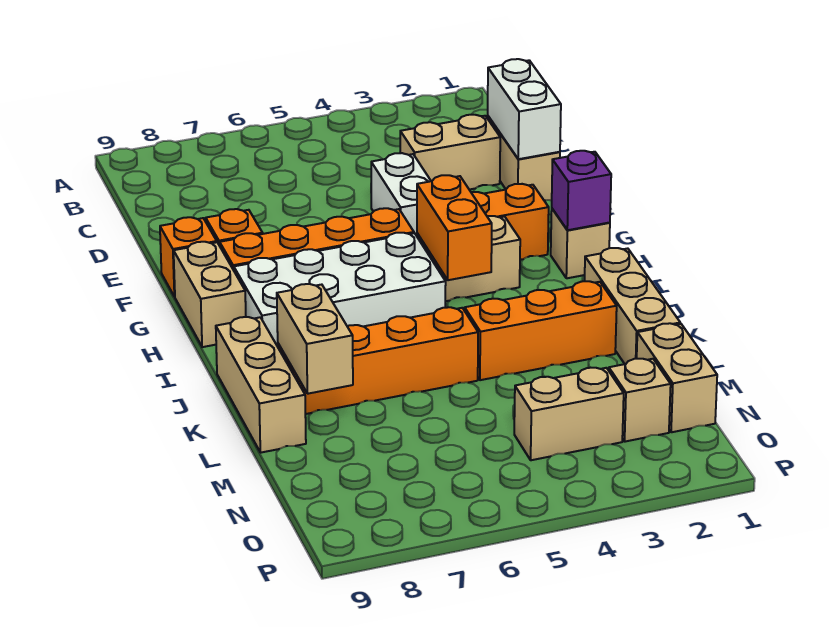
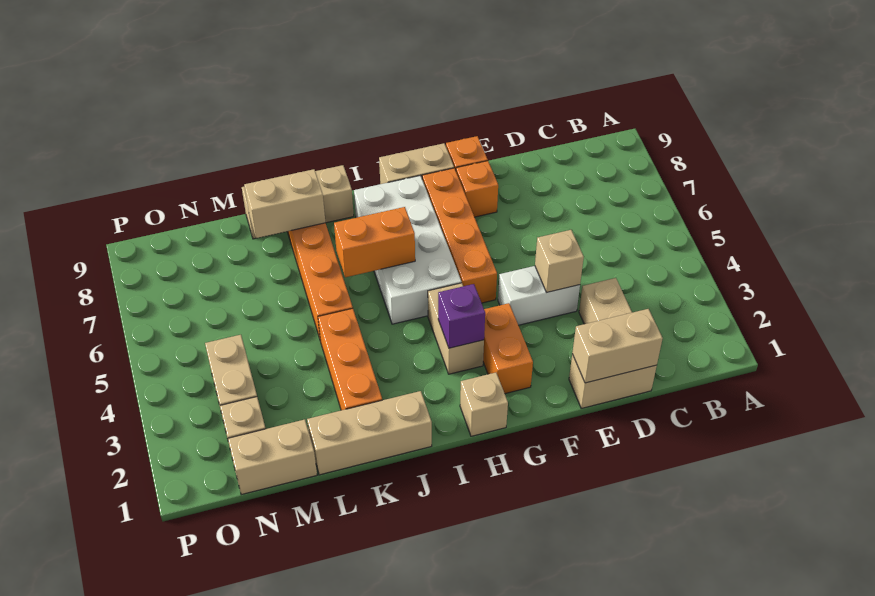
white brick D1:E1 level 2 -> tan brick D1:E1 level 2
none -> tan brick E4 level 2
purple brick H1 level 2 -> purple brick H3 level 2
orange brick H4:I4 level 2 -> orange brick I6:J6 level 2

